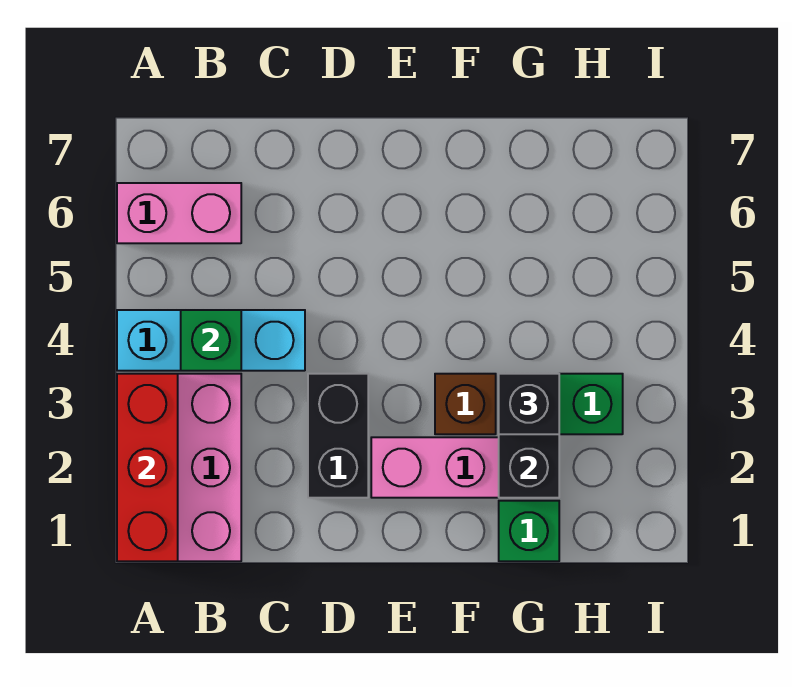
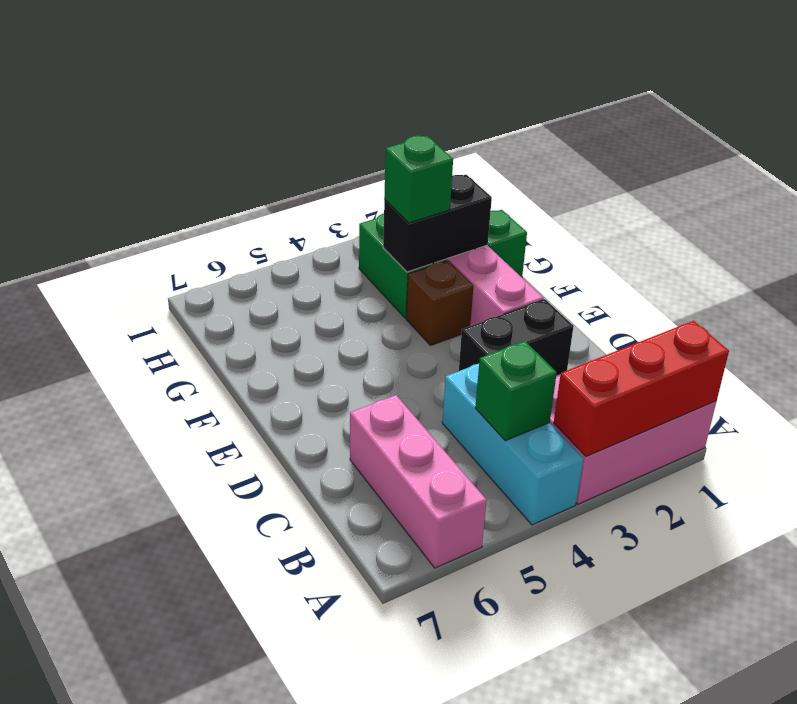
pink brick A6:B6 level 1 -> pink brick A6:C6 level 1
black brick G3 level 3 -> green brick G3 level 3

